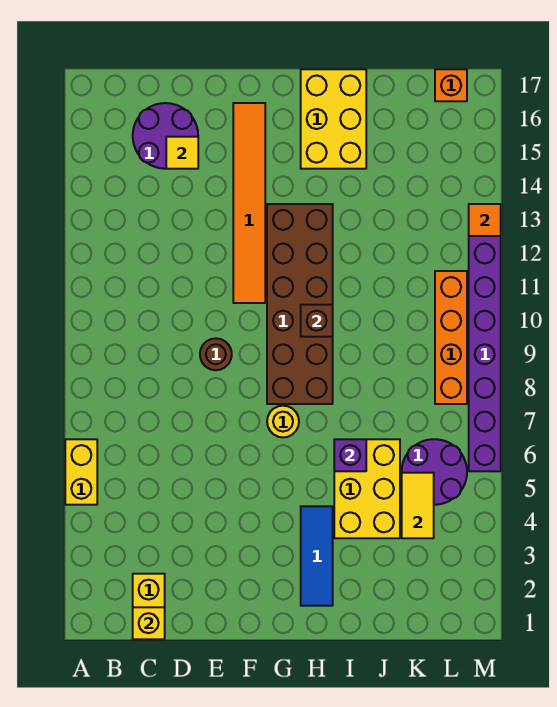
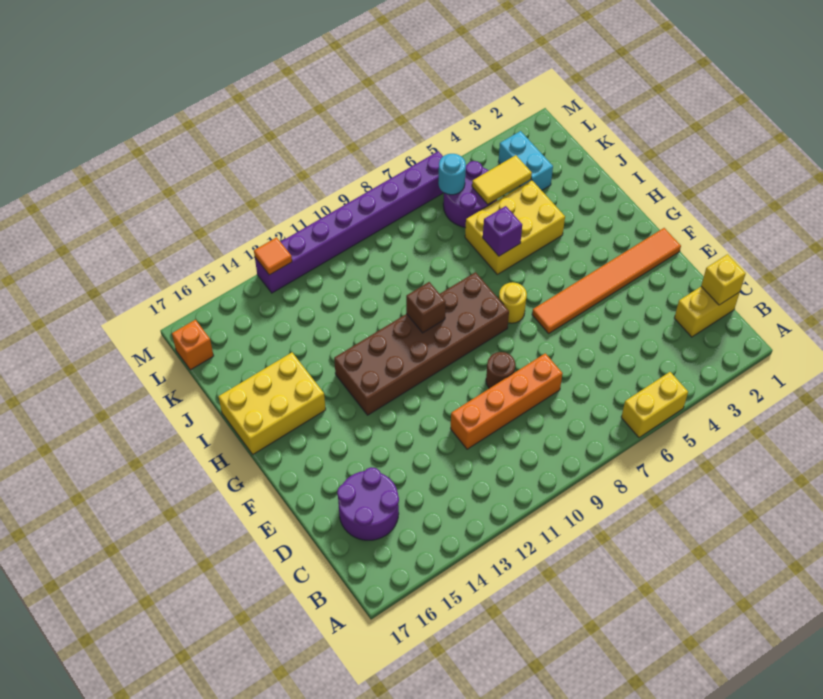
yellow tile D15 level 2 -> none
orange tile F11:F16 level 1 -> orange tile F1:F6 level 1
blue tile H2:H4 level 1 -> none
none -> cyan brick K3:L3 level 1
none -> cyan round brick L6 level 2
orange brick L8:L11 level 1 -> orange brick D8:D11 level 1

